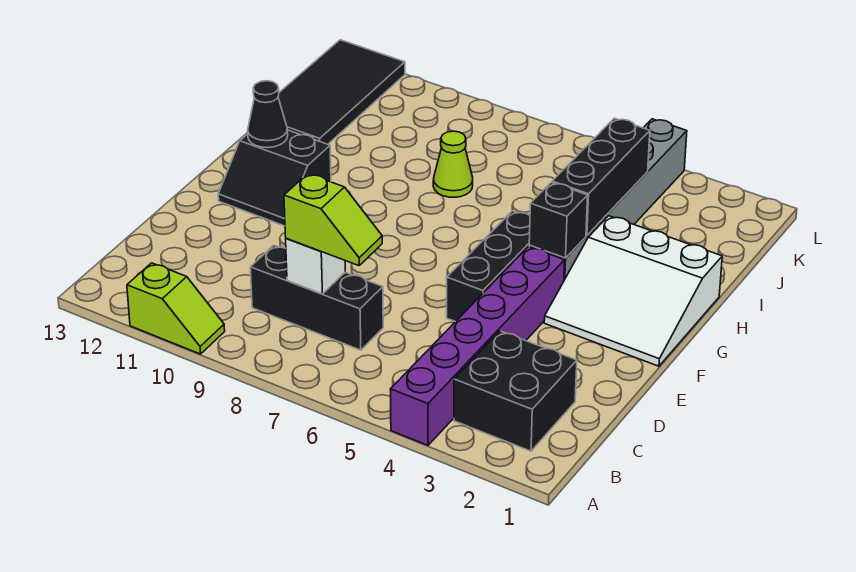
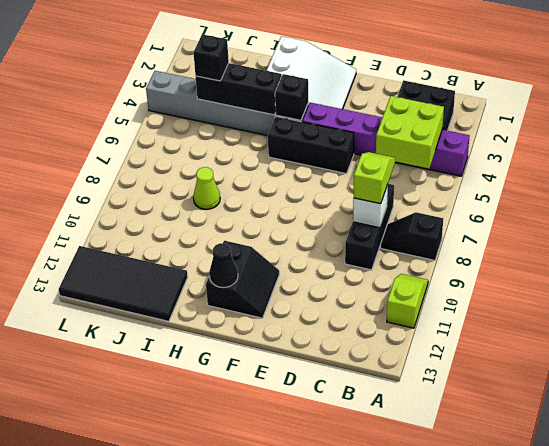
none -> black slope A8:B8 level 1 top A
none -> lime brick B4:C5 level 2
none -> black brick J4 level 3

